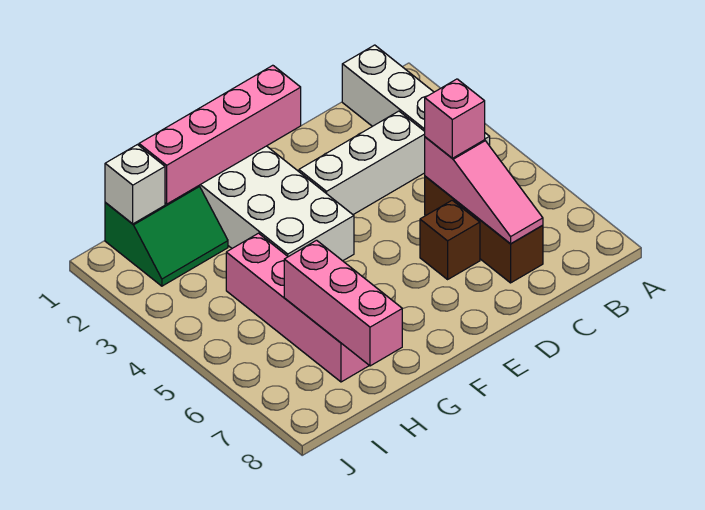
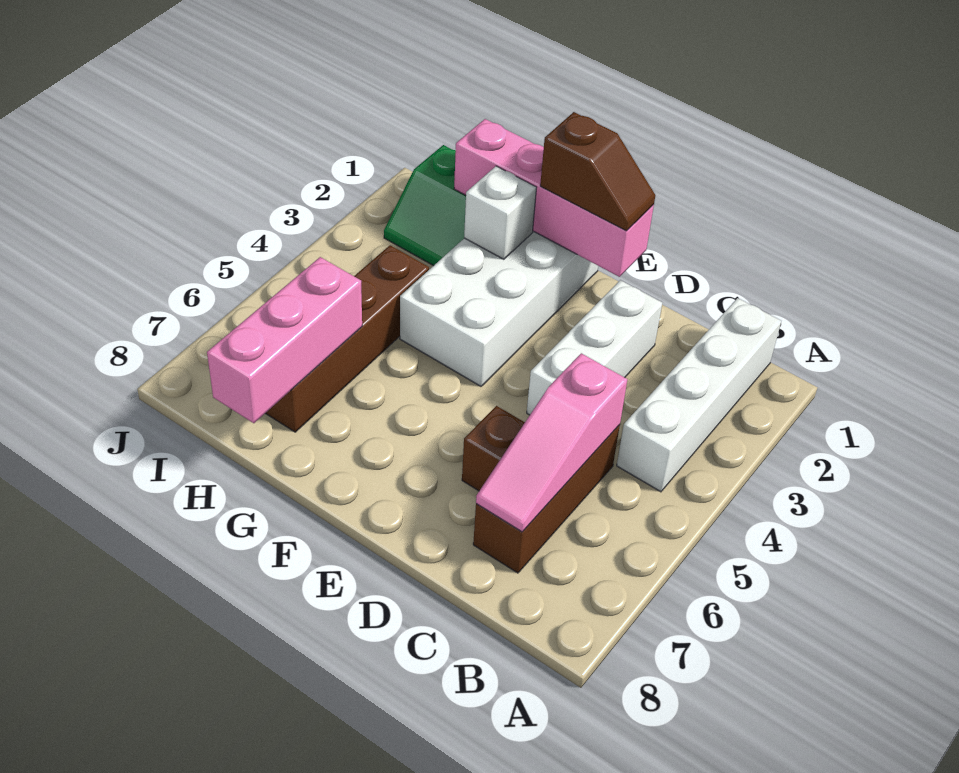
white brick C3:E3 level 1 -> white brick D2:D4 level 1
pink brick C5 level 3 -> none
none -> brown slope E1:F1 level 3 top F
pink brick H4:H7 level 1 -> brown brick H4:H7 level 1
white brick I1 level 2 -> white brick G2 level 2

